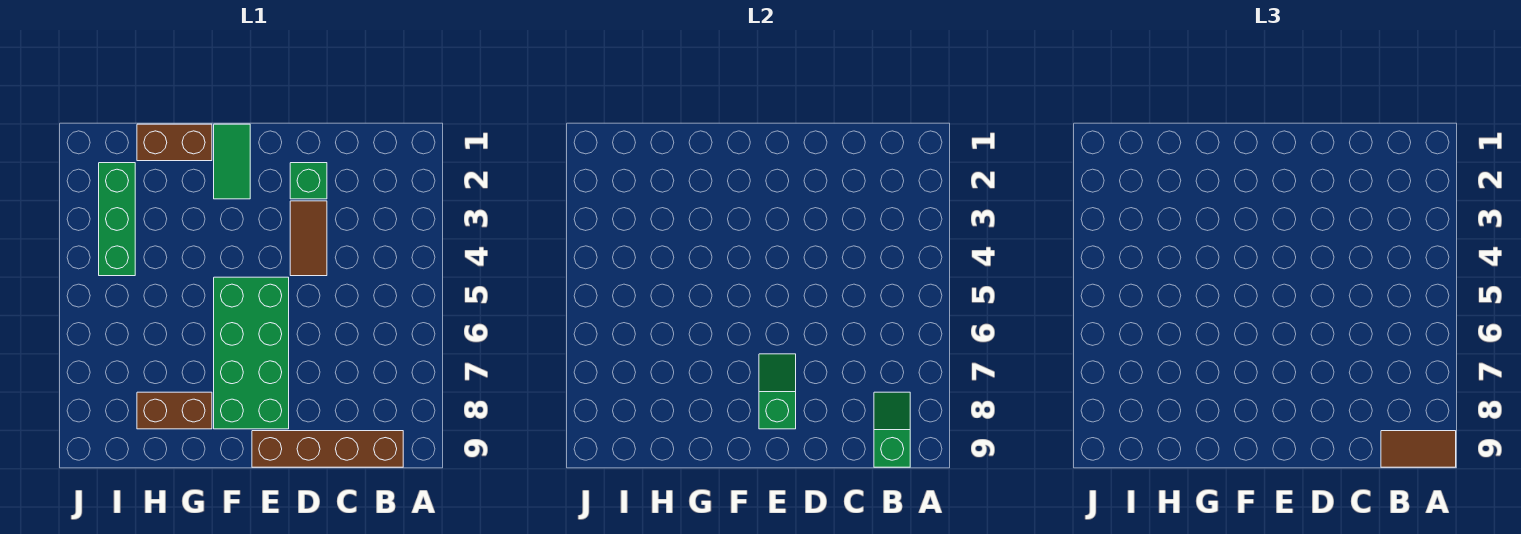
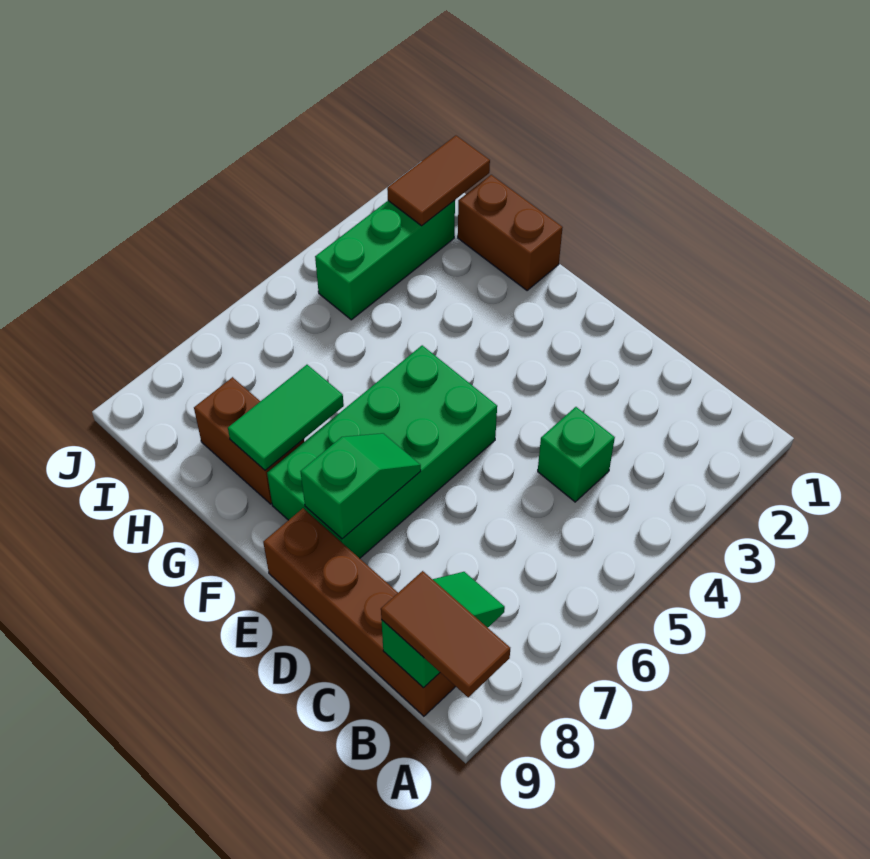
green brick D2 level 1 -> green brick C4 level 1
brown tile D3:D4 level 1 -> brown tile I1:I2 level 2
green tile F1:F2 level 1 -> green tile G7:G8 level 2

